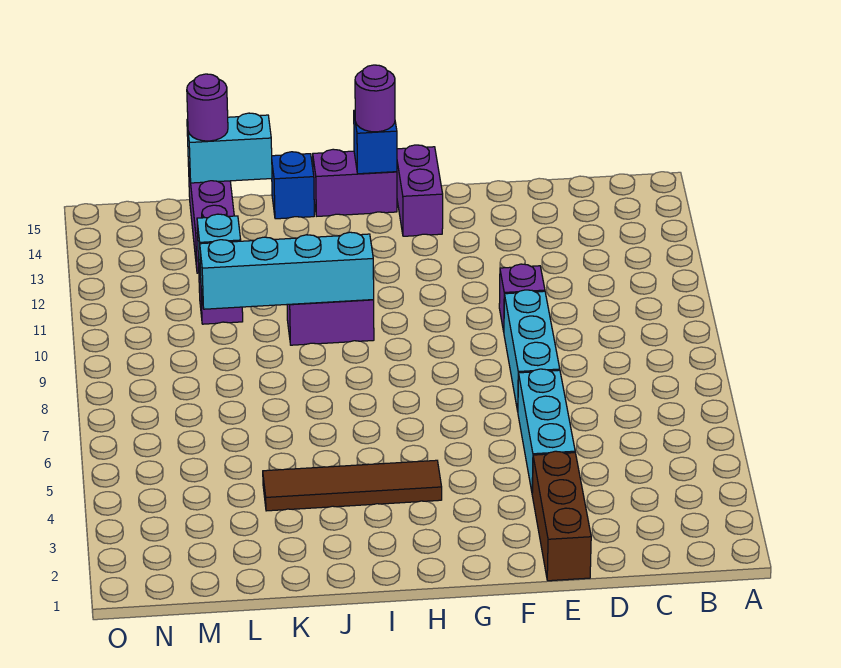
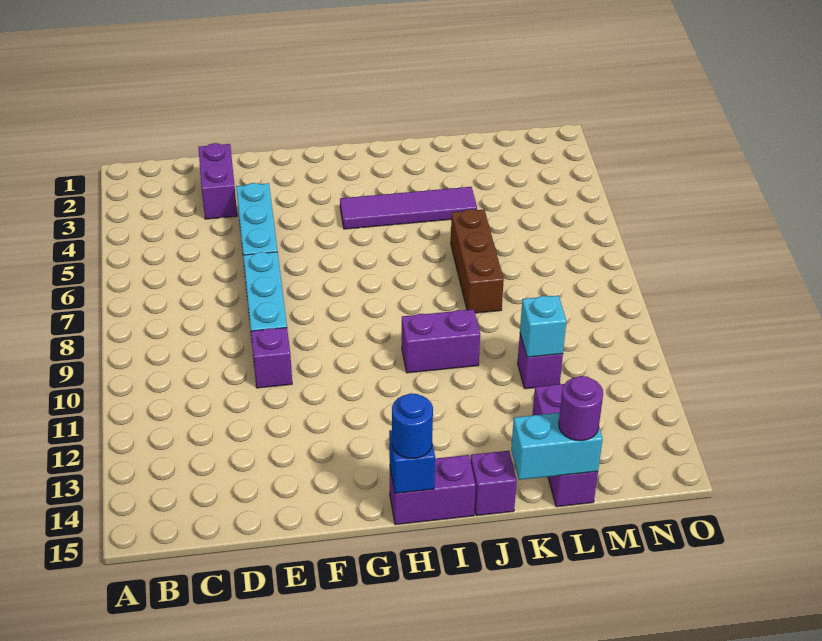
brown brick E1:E3 level 1 -> brown brick K6:K8 level 1
purple brick G14:G15 level 1 -> purple brick D2:D3 level 1
brown tile H4:K4 level 1 -> purple tile H4:K4 level 1
purple round brick H15 level 3 -> blue round brick H15 level 3
cyan brick I10:L10 level 2 -> none
blue brick J15 level 1 -> purple brick J15 level 1

